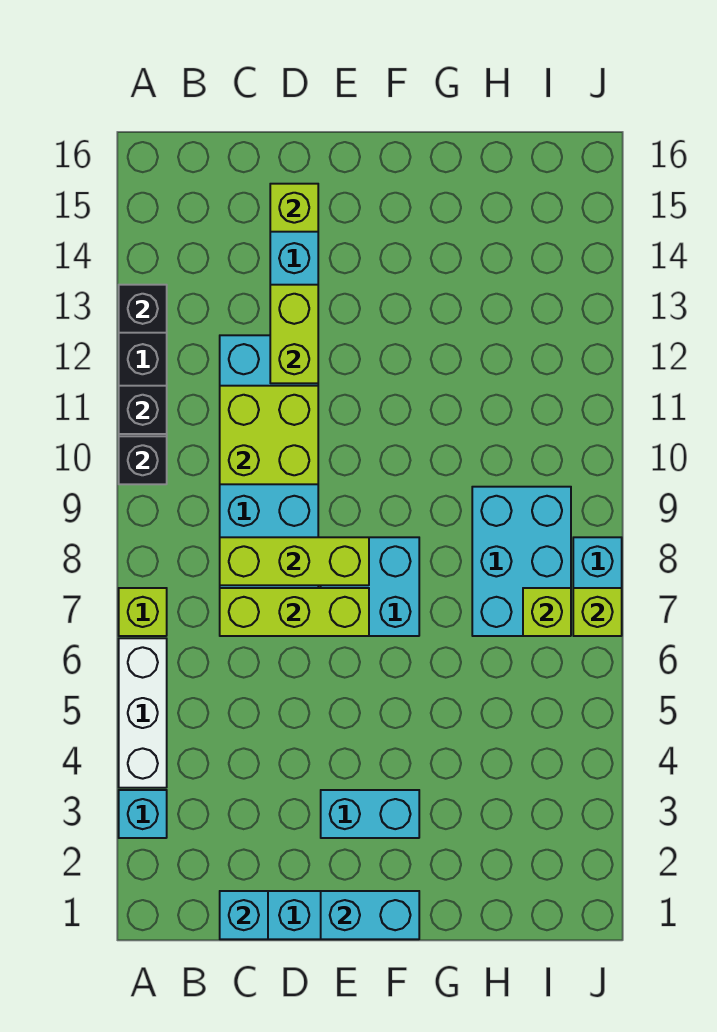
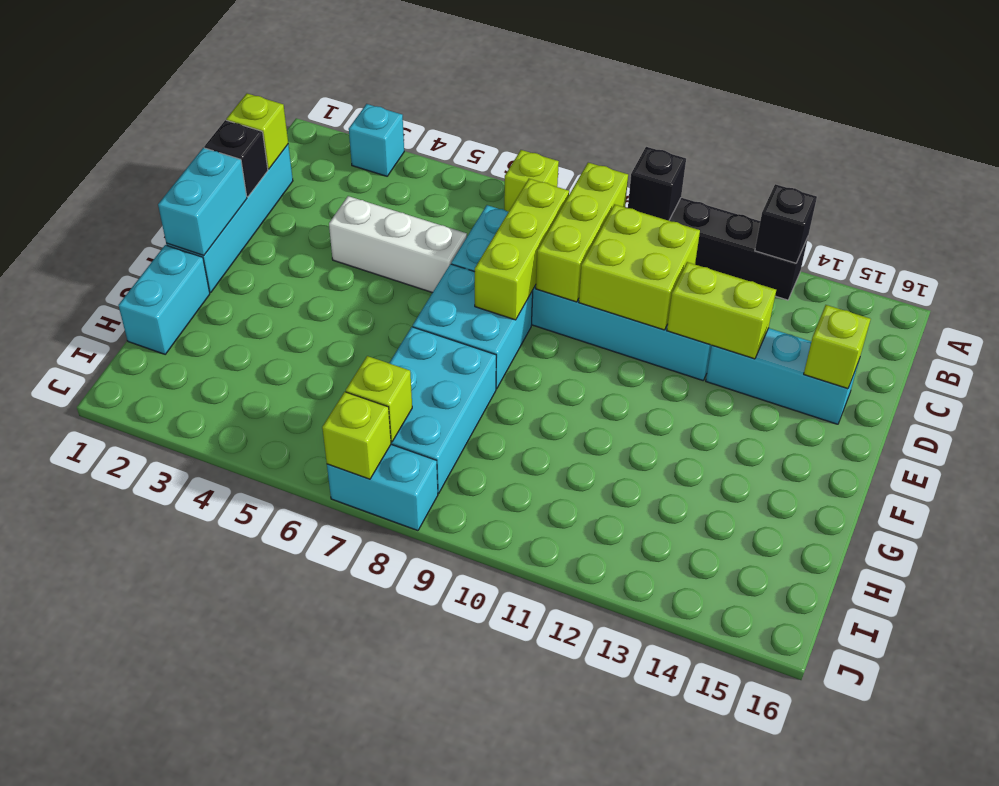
white brick A4:A6 level 1 -> white brick D4:D6 level 1
black brick A11 level 2 -> black brick D1 level 2
cyan brick C1 level 2 -> lime brick C1 level 2
lime brick C7:E7 level 2 -> lime brick B9:D9 level 2
cyan brick E3:F3 level 1 -> cyan brick G1:H1 level 1
cyan brick H7:I9 level 1 -> cyan brick G7:I8 level 1

